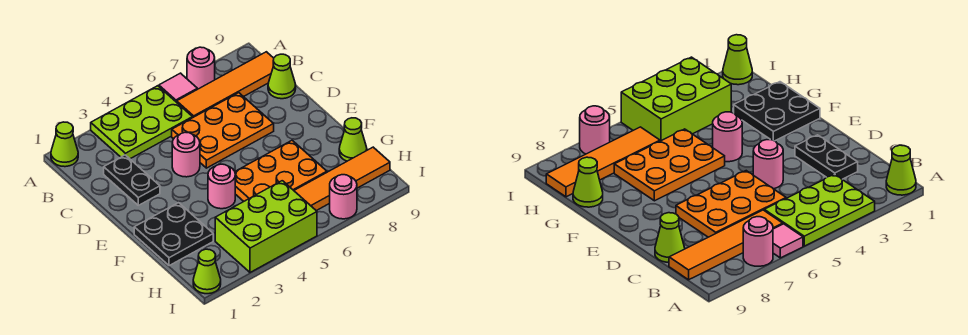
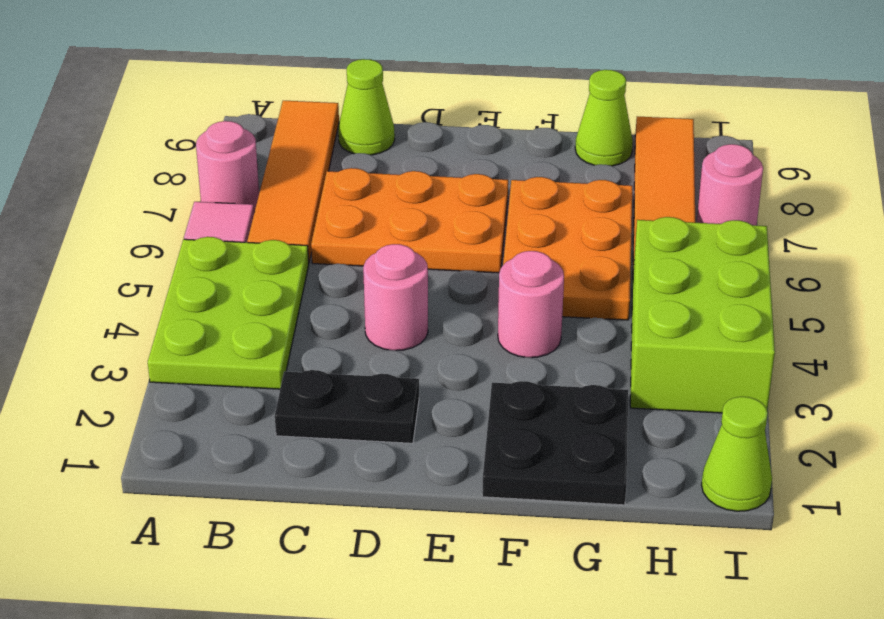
lime cone A1 level 1 -> none
orange plate C5:D7 level 1 -> orange plate C6:E7 level 1

